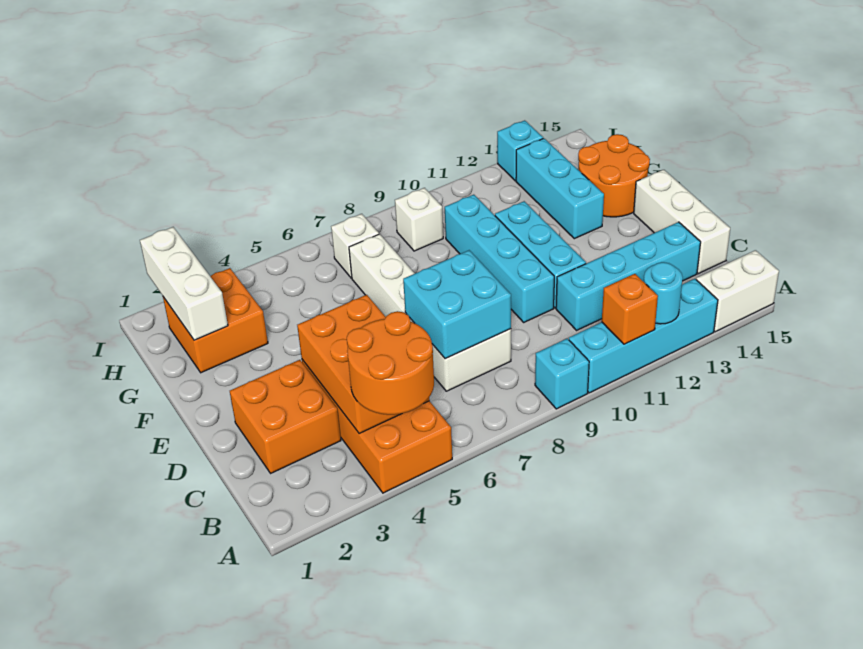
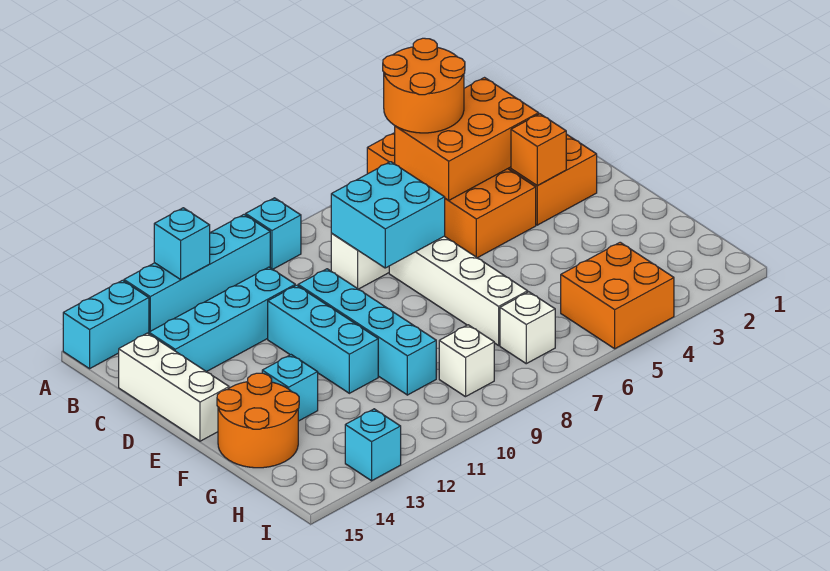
orange brick A11 level 2 -> orange brick D3 level 2
cyan round brick A12 level 2 -> cyan brick A12 level 2
white brick A14:A15 level 1 -> cyan brick A14:A15 level 1
orange brick B4:D5 level 2 -> orange brick B3:C5 level 2
cyan brick F13:H13 level 1 -> cyan brick F13 level 1
orange brick G2:H3 level 1 -> orange brick H4:I5 level 1
white brick G2:I2 level 2 -> none

